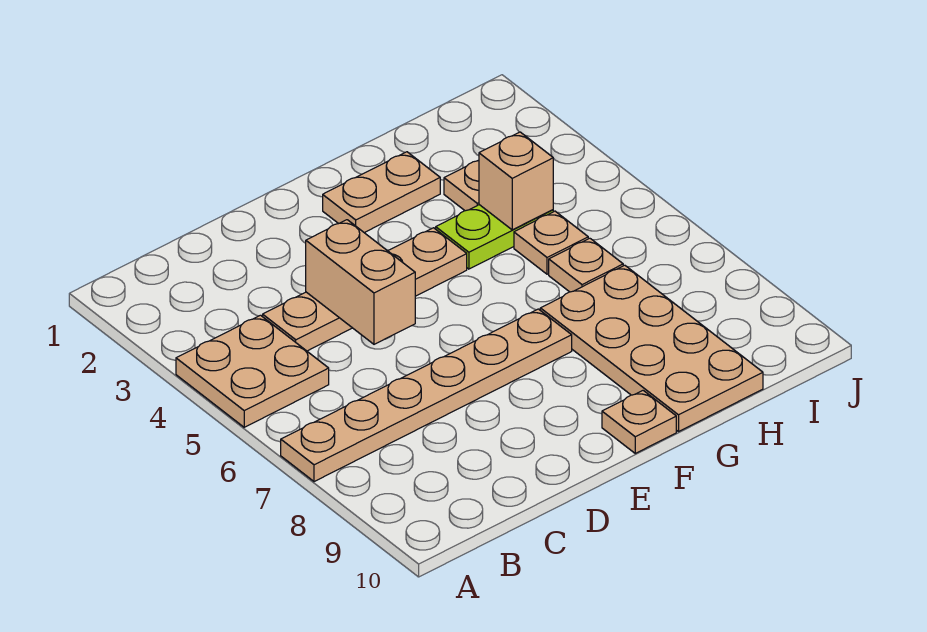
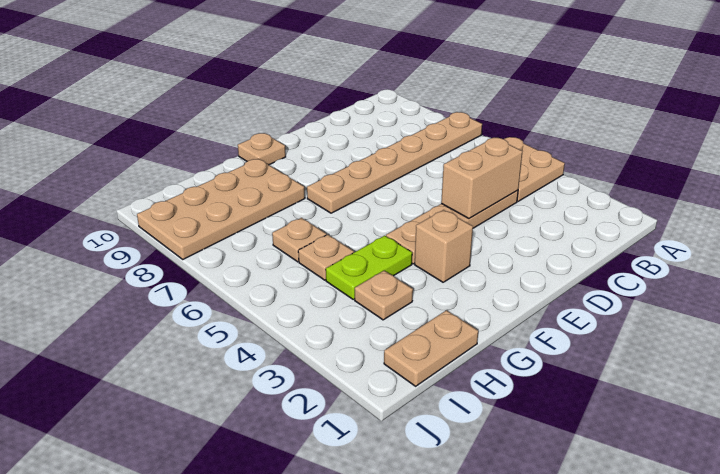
tan brick D4:D5 level 2 -> tan brick C4:D4 level 2
tan plate F2:G2 level 1 -> tan plate H1:I1 level 1
tan plate G7:H10 level 1 -> tan plate G8:J9 level 1
tan brick H4 level 2 -> tan brick F3 level 1

